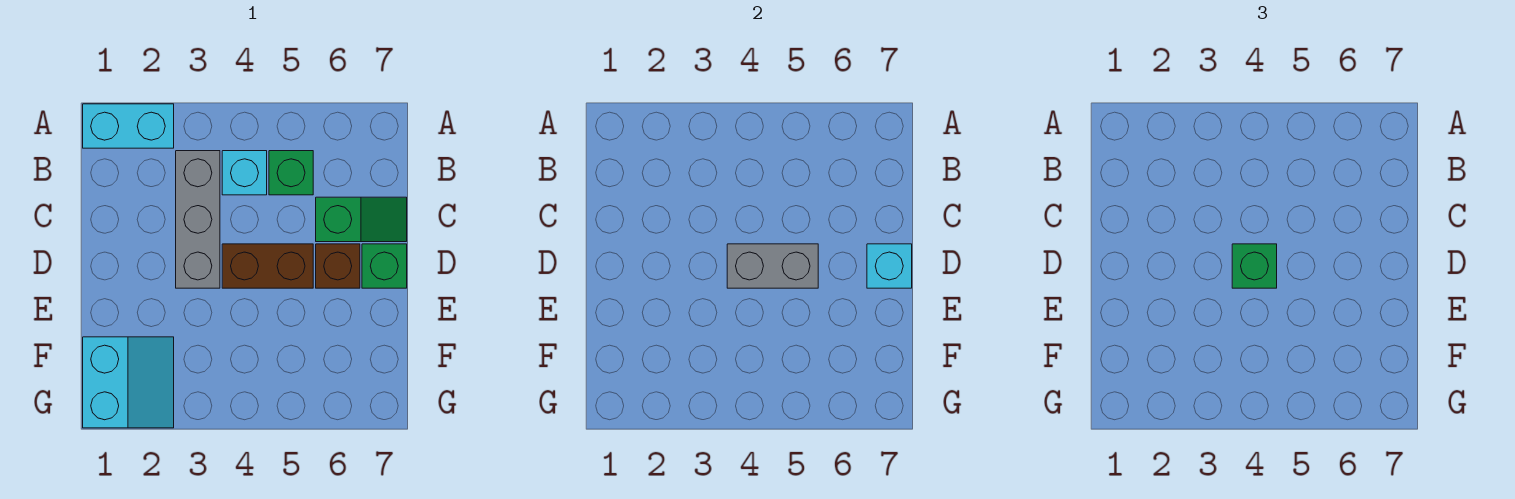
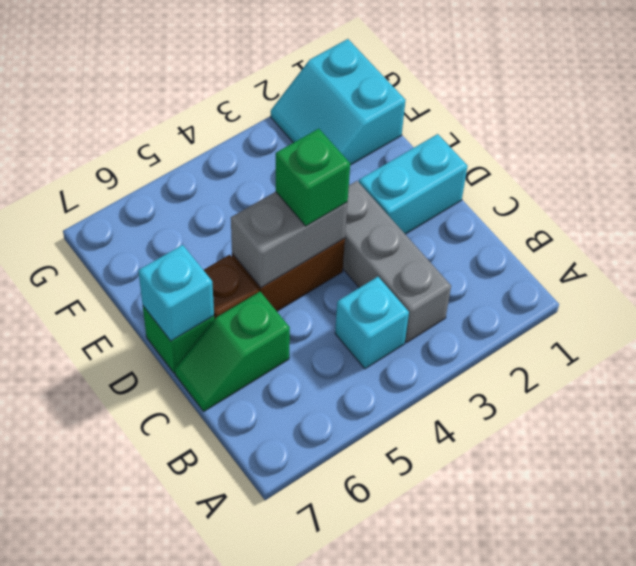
cyan brick A1:A2 level 1 -> cyan brick D1:D2 level 1
green brick B5 level 1 -> none

